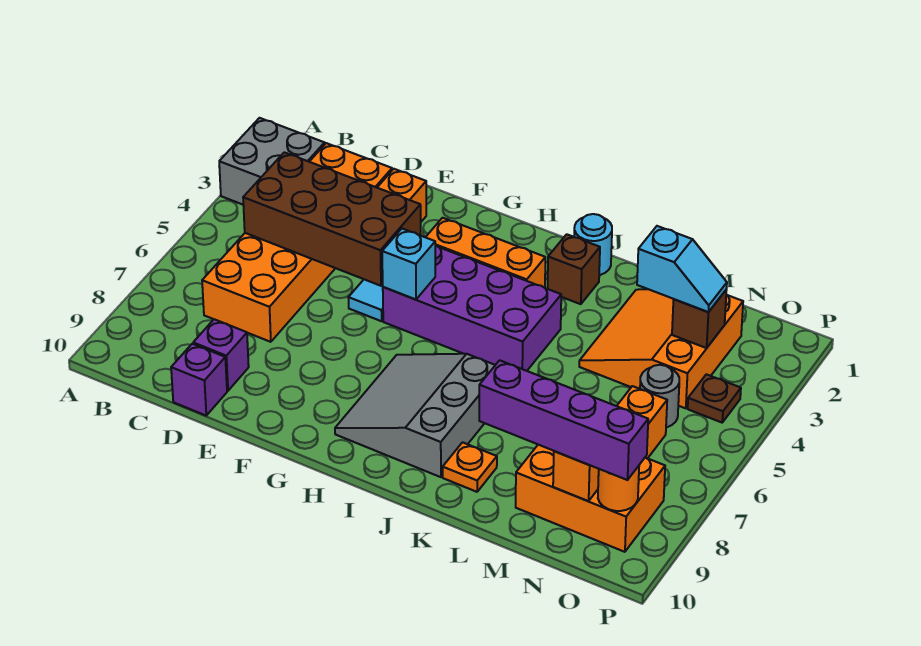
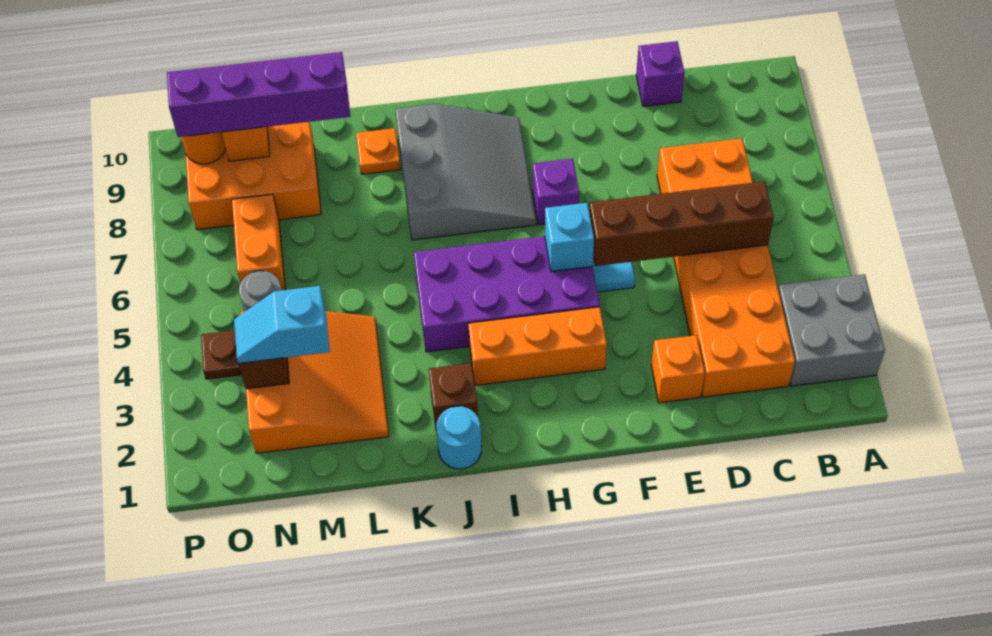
brown brick C4:F5 level 2 -> brown brick C5:F5 level 2
purple brick D9 level 1 -> purple brick G7 level 1

